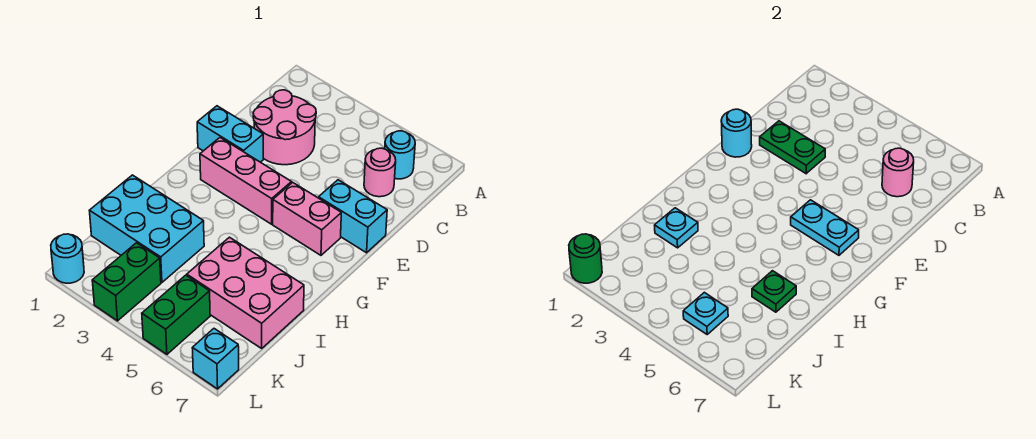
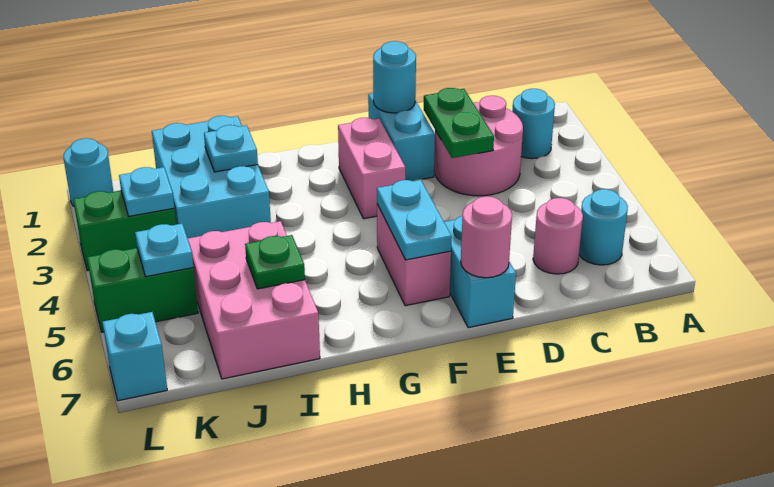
none -> cyan round brick B2 level 1
pink round brick C6 level 2 -> pink round brick E7 level 2
pink brick F2:F4 level 1 -> pink brick F2:F3 level 1
none -> cyan plate K3 level 2
green round brick L1 level 2 -> none

